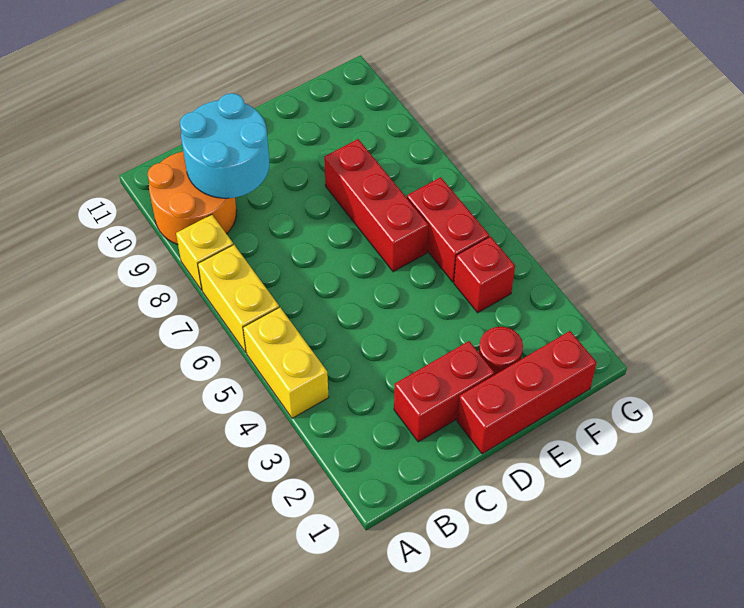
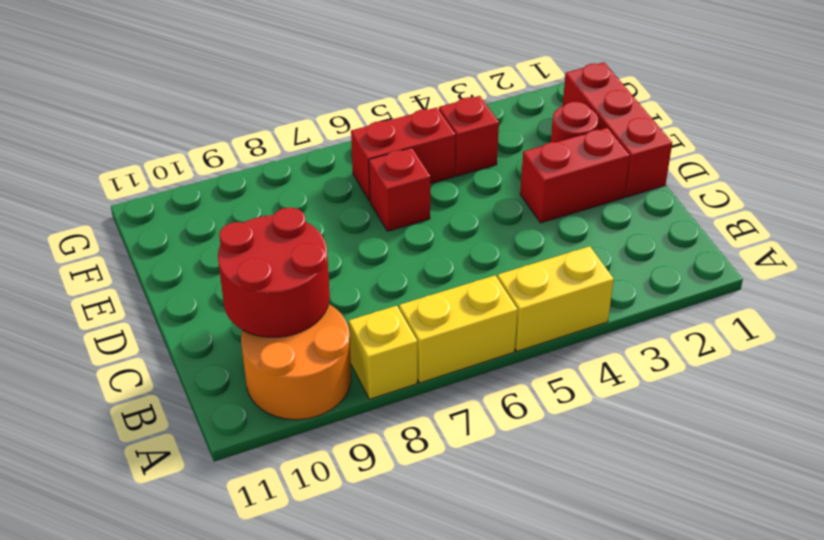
cyan round brick B9:C10 level 2 -> red round brick B9:C10 level 2
red brick C2:D2 level 1 -> red brick D2:D3 level 1
red brick E6:E8 level 1 -> red brick E6 level 1

